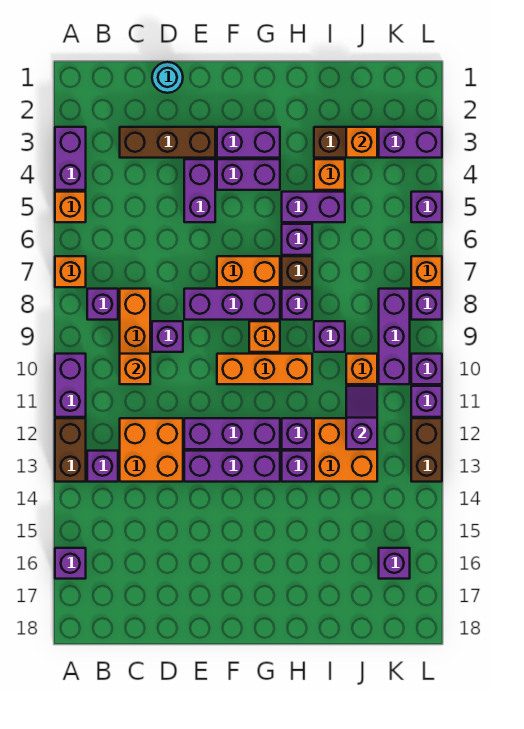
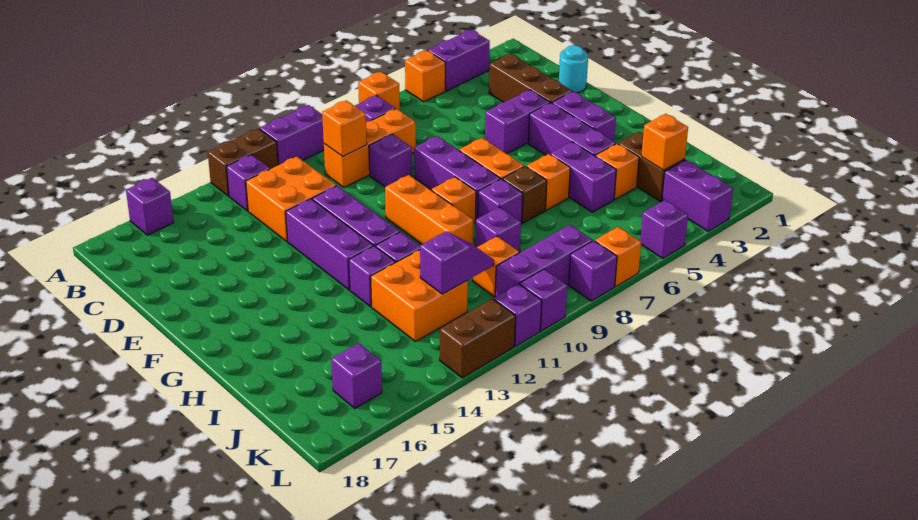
purple brick F4:G4 level 1 -> purple brick F4:H4 level 1
purple brick H6 level 1 -> orange brick H6 level 1

